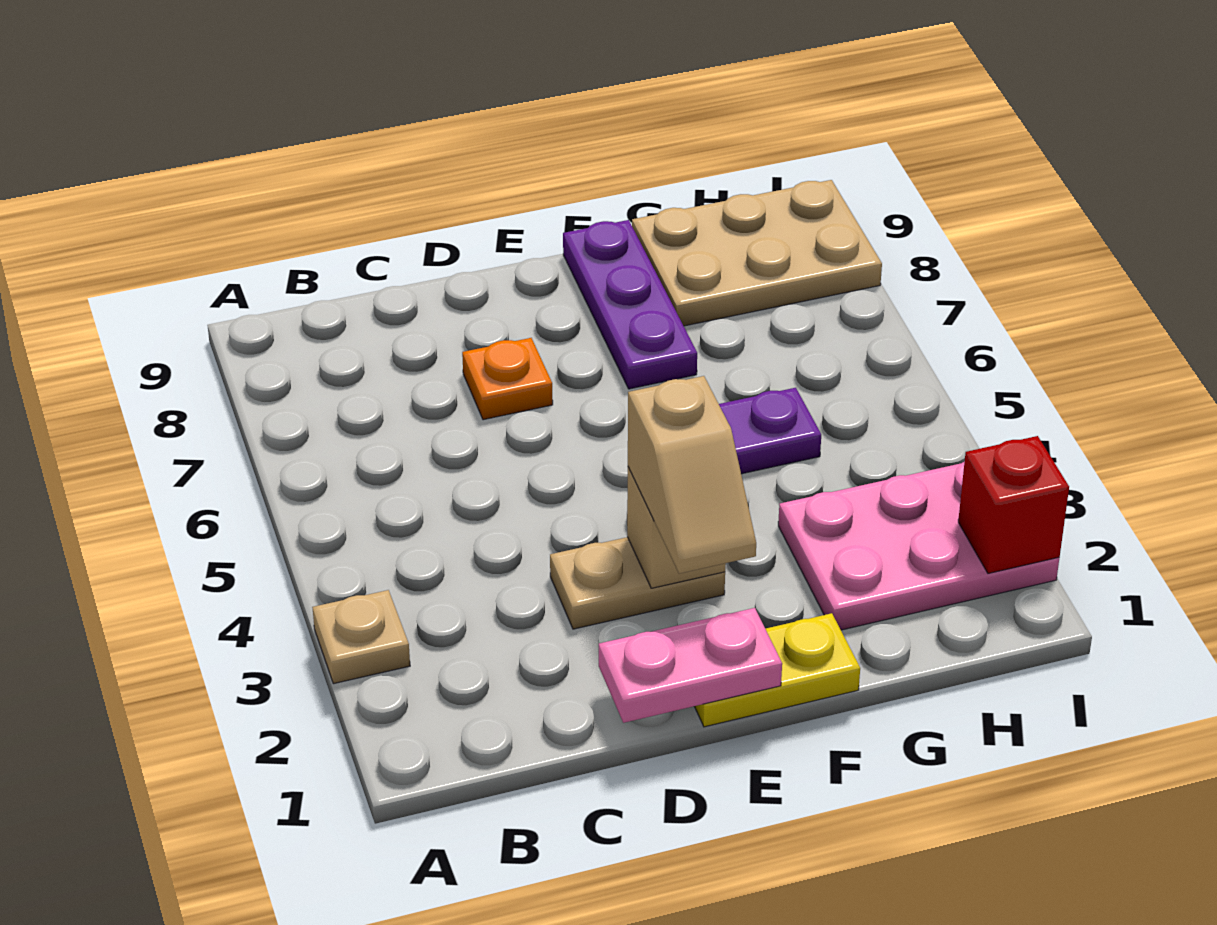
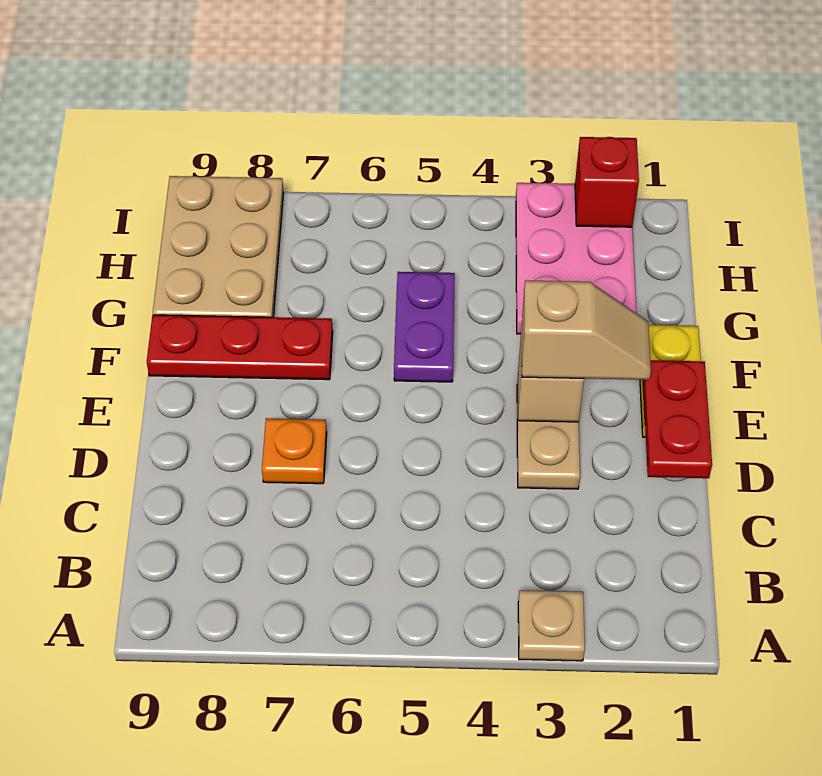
pink plate D1:E1 level 2 -> red plate D1:E1 level 2
purple plate F7:F9 level 1 -> red plate F7:F9 level 1

